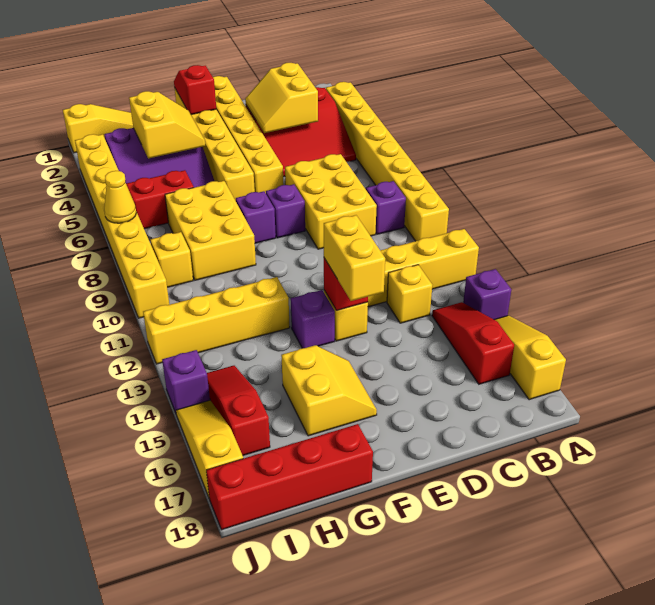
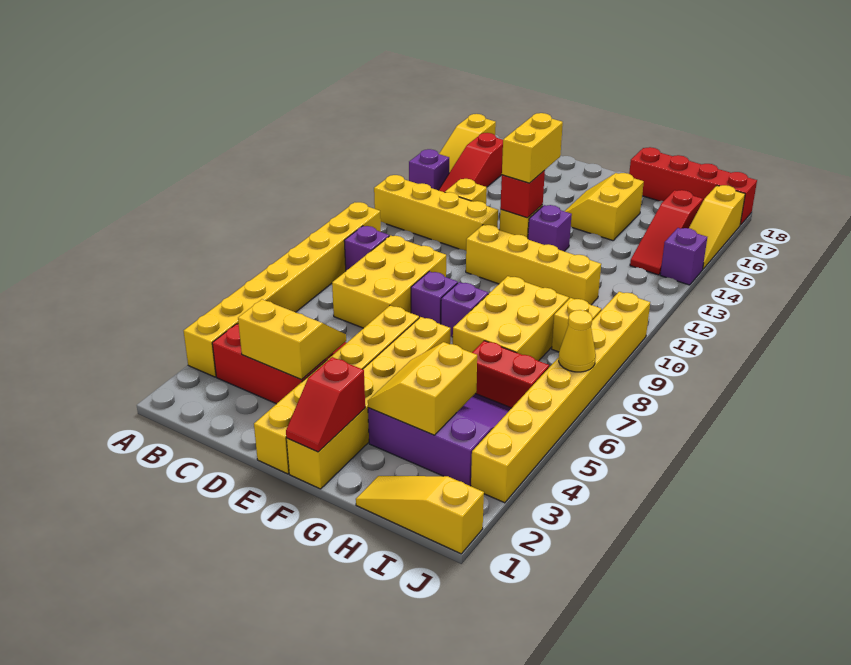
yellow slope C3:D4 level 2 top C -> yellow slope C3:D4 level 2 top 3
yellow brick G12:J12 level 1 -> yellow brick E11:H11 level 1

